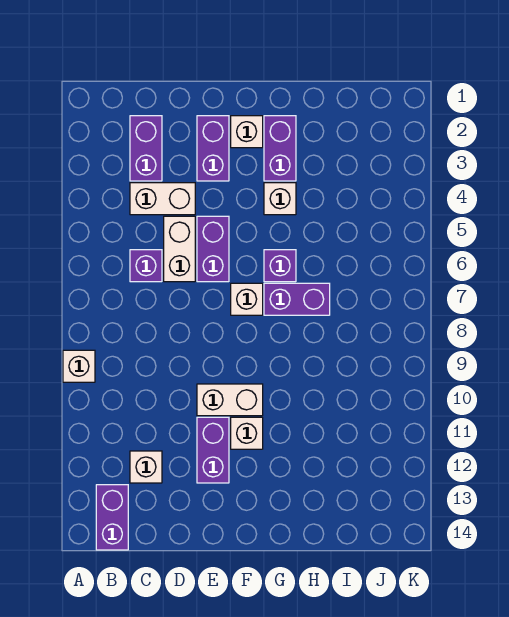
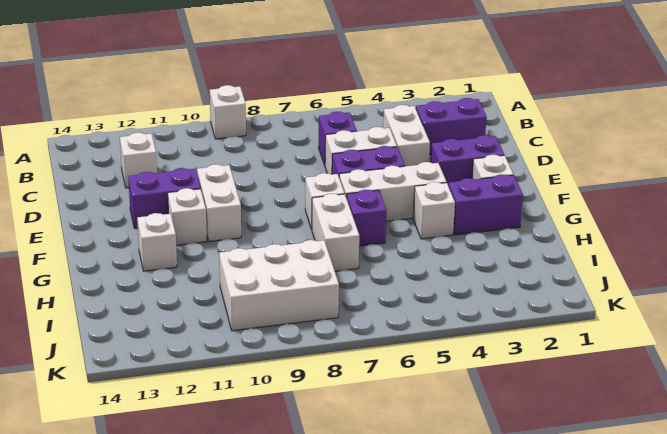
purple brick B13:B14 level 1 -> none
none -> white brick F4:F6 level 1
purple brick G7:H7 level 1 -> white brick G7:H7 level 1
none -> white brick G12 level 1
none -> white brick I8:J10 level 1

